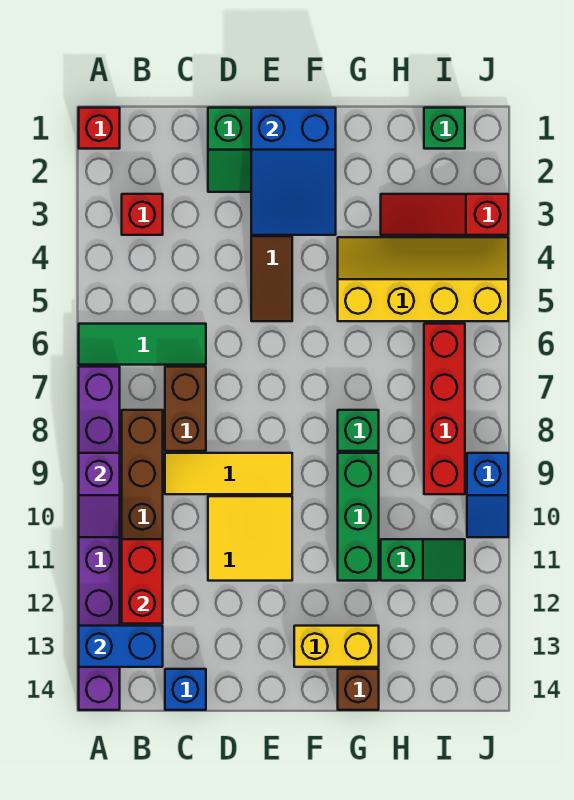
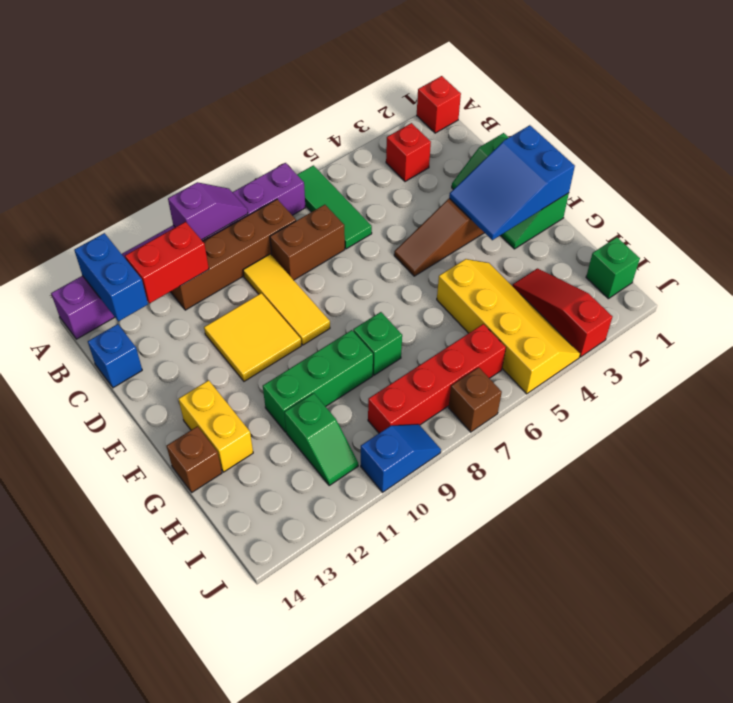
purple slope A9:A10 level 2 top 9 -> purple slope A9:A10 level 2 top 10
none -> brown brick J7 level 1
blue slope J9:J10 level 1 top 9 -> blue slope J9:J10 level 1 top 10

